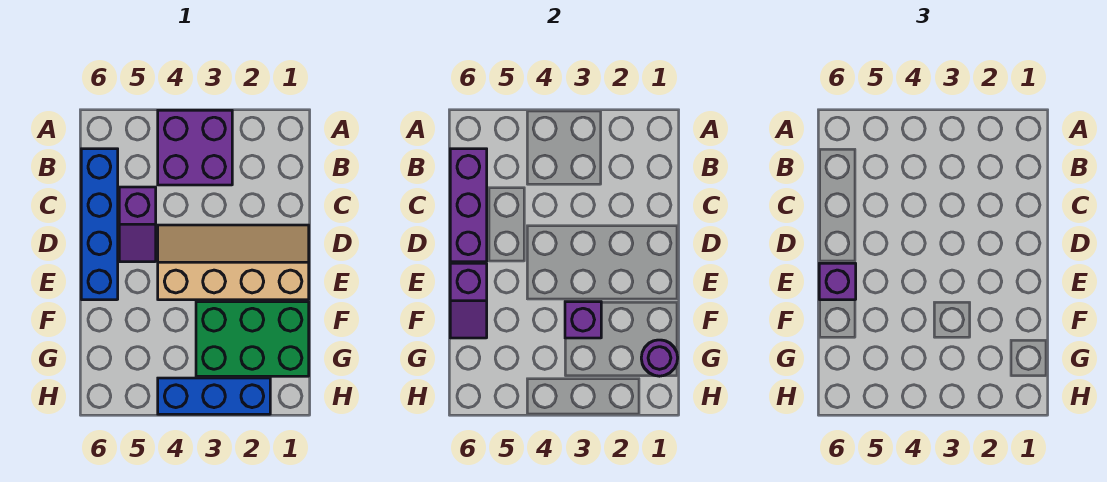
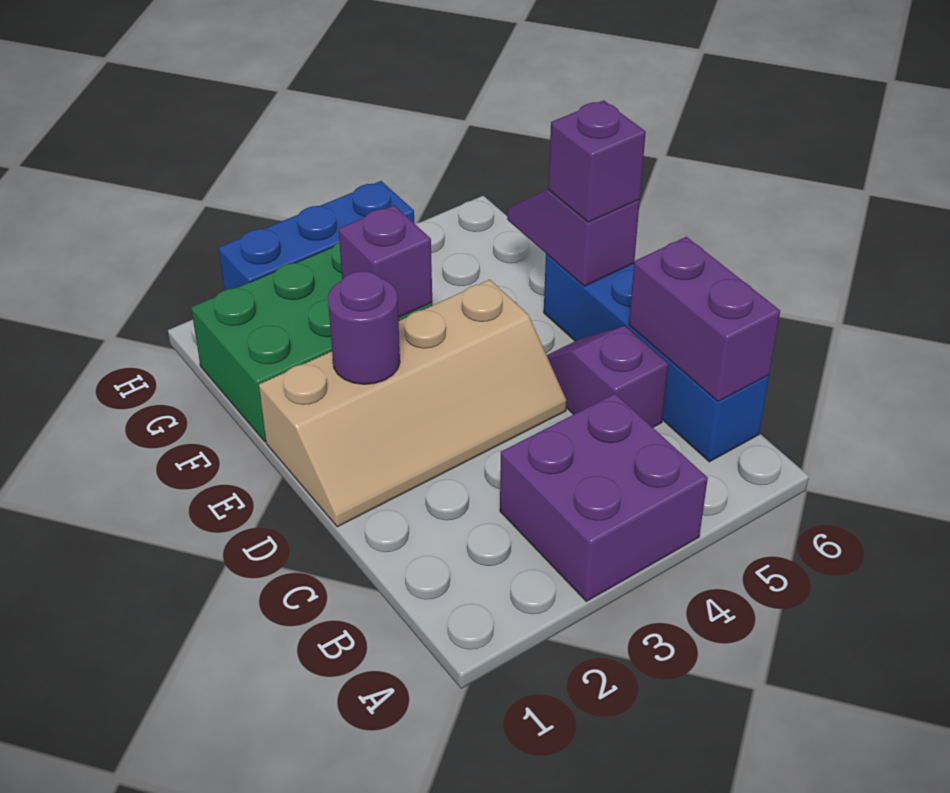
purple brick B6:D6 level 2 -> purple brick B6:C6 level 2
purple round brick G1 level 2 -> purple round brick E2 level 2

